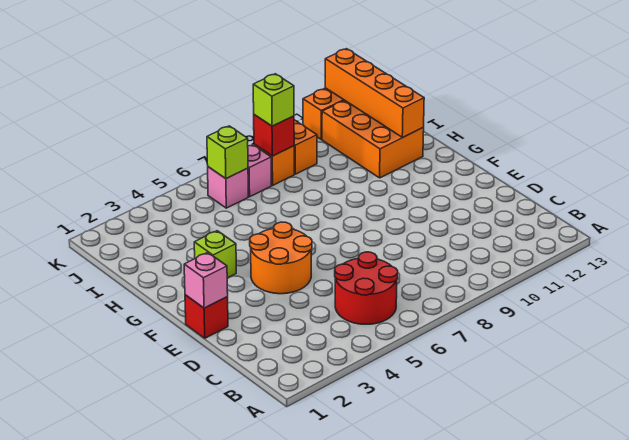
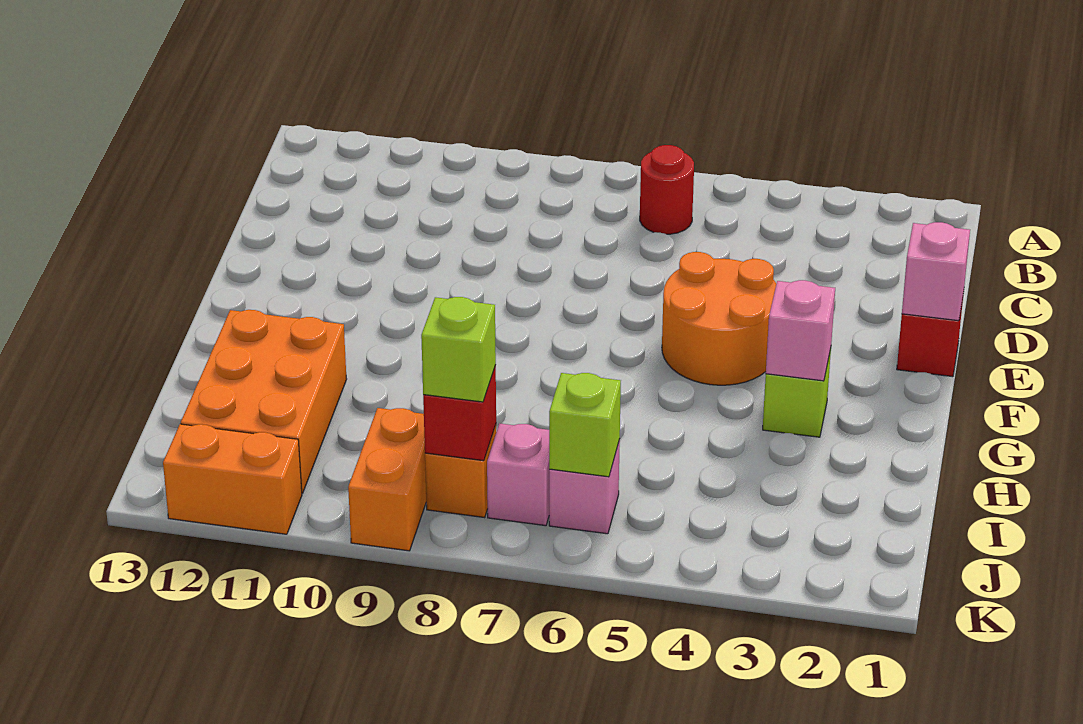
red round brick B5:C6 level 1 -> red round brick B6 level 1
none -> pink brick G3 level 2
orange brick H12:K12 level 2 -> none

